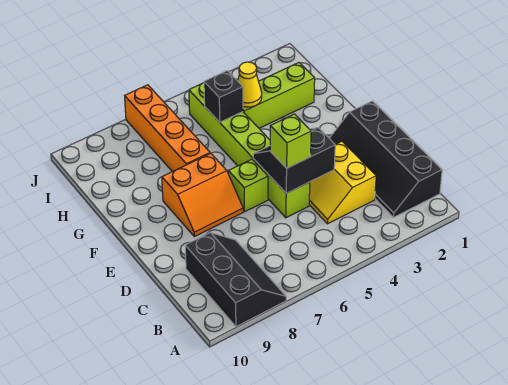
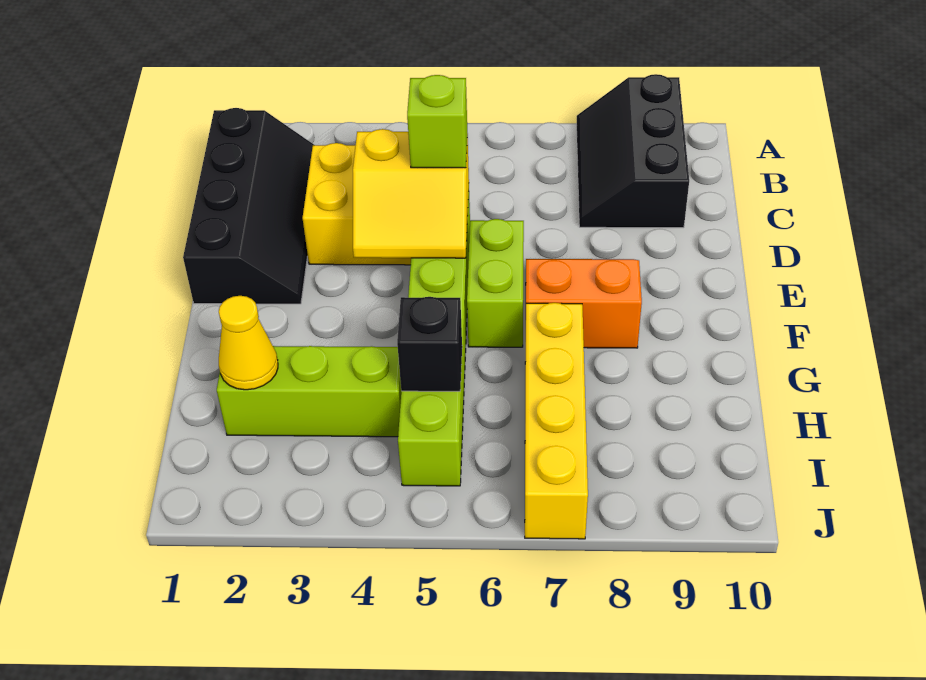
black slope D4:E5 level 2 top D -> yellow slope D4:E5 level 2 top D
lime brick E6 level 1 -> lime brick E6:F6 level 1
orange brick G7:J7 level 1 -> yellow brick G7:J7 level 1
yellow cone H4 level 2 -> yellow cone H2 level 2

